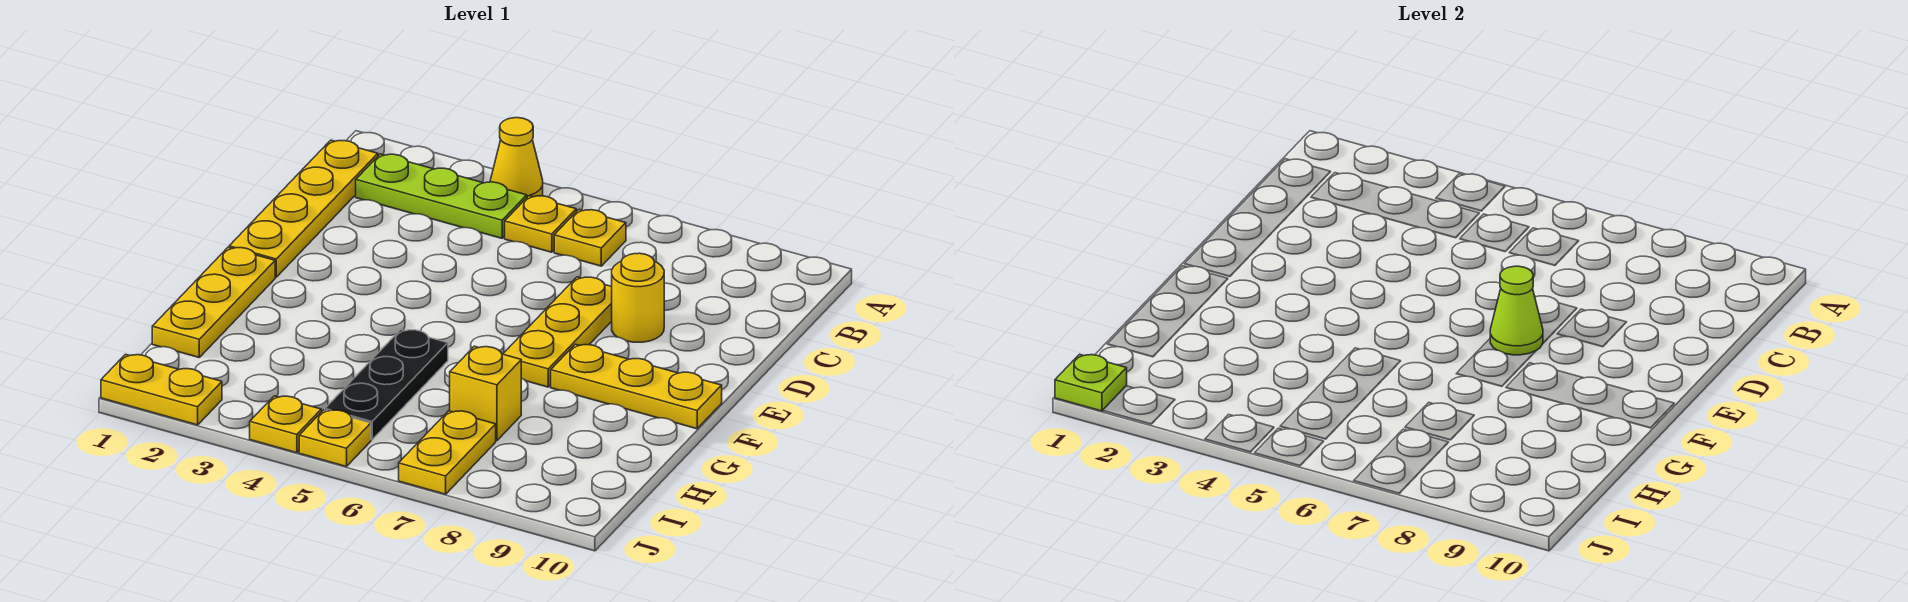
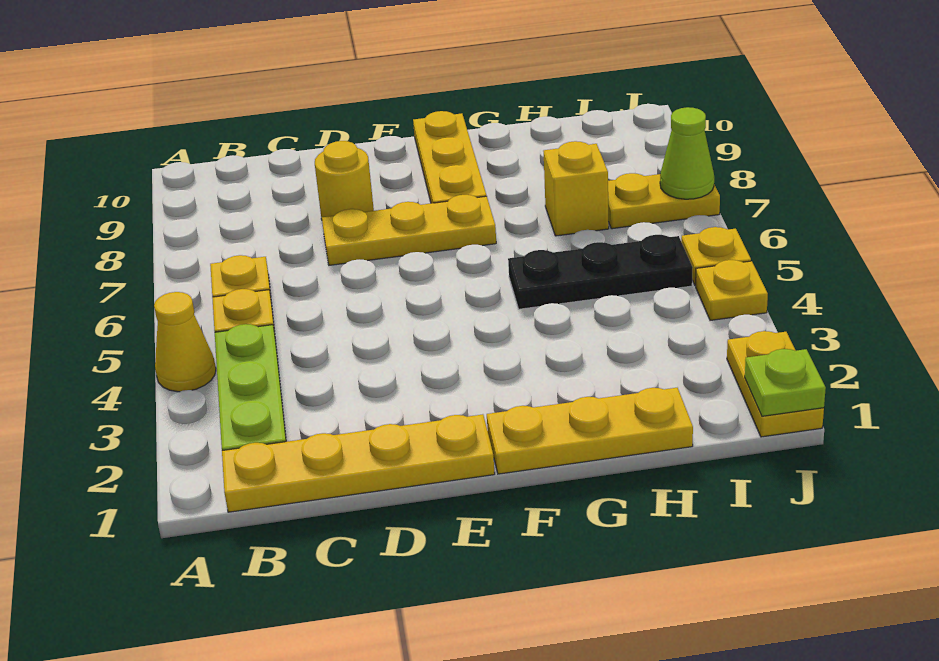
lime cone E7 level 2 -> lime cone J7 level 2

